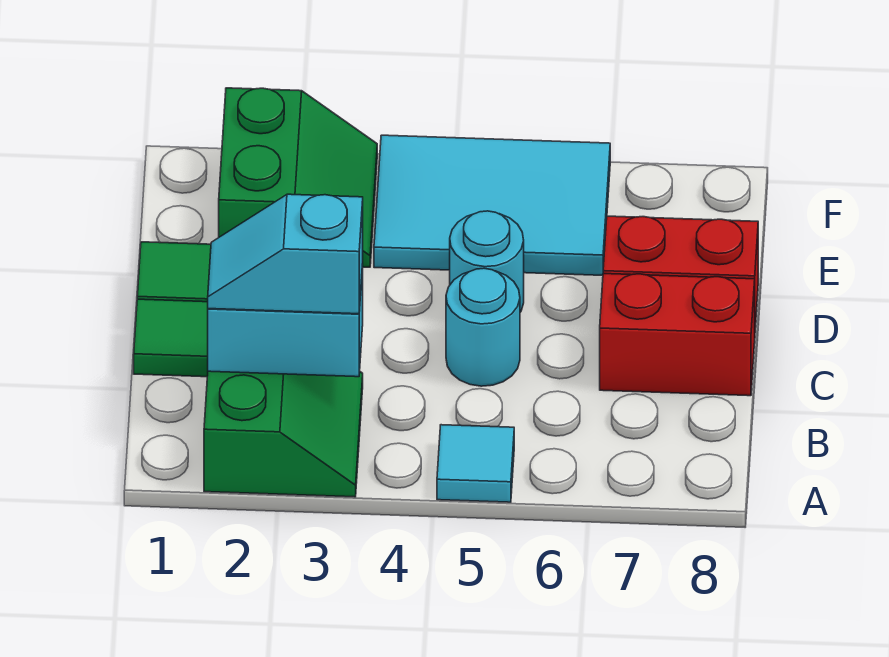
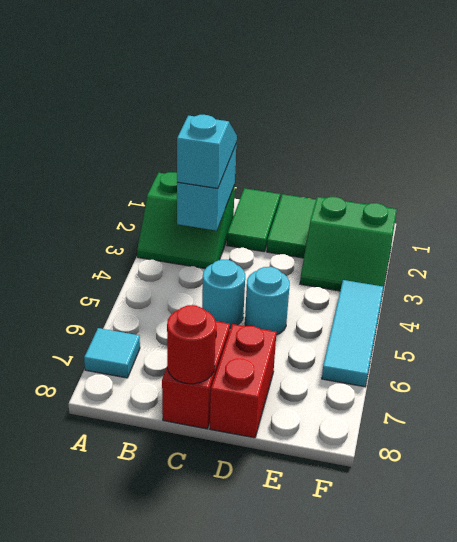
cyan tile A5 level 1 -> cyan tile A7 level 1
none -> red round brick C8 level 2
cyan tile E4:F6 level 1 -> cyan tile F4:F6 level 1

